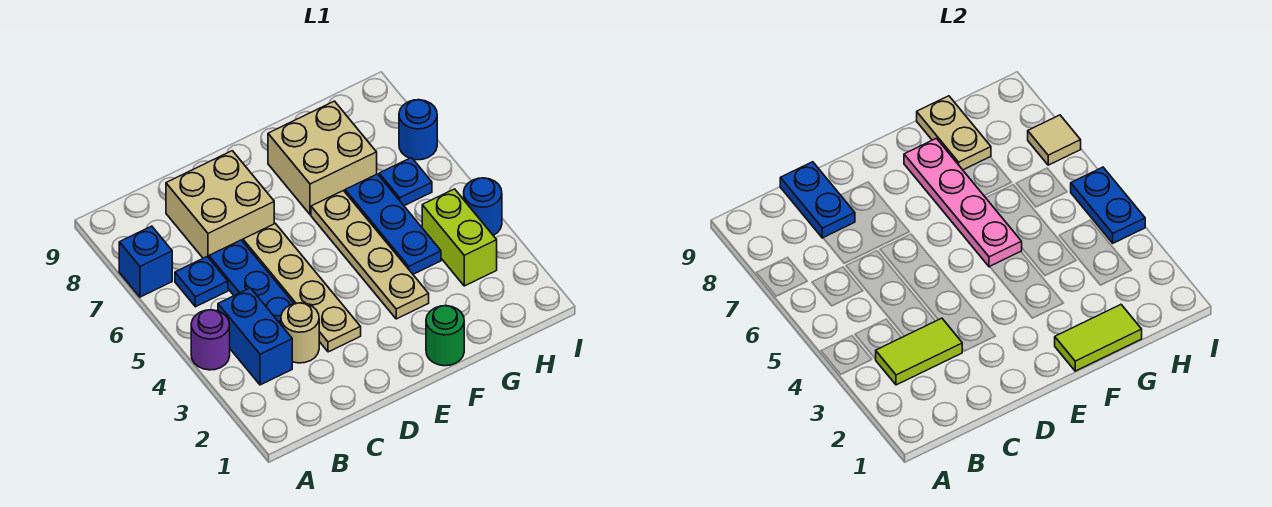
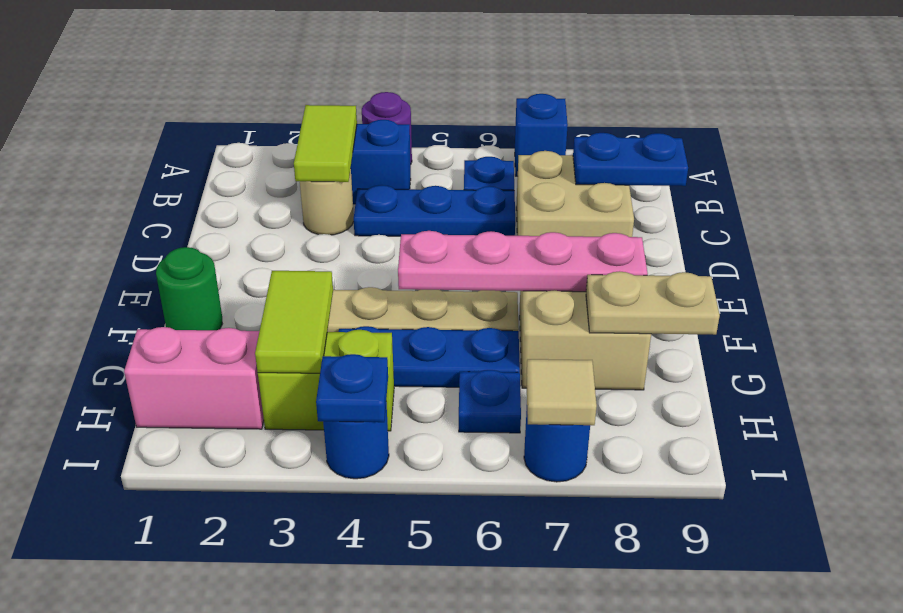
tan plate D3:D6 level 1 -> none
lime tile F1:G1 level 2 -> lime tile G3:H3 level 2
none -> pink brick H1:H2 level 1
blue plate I4:I5 level 2 -> blue plate I4 level 2

